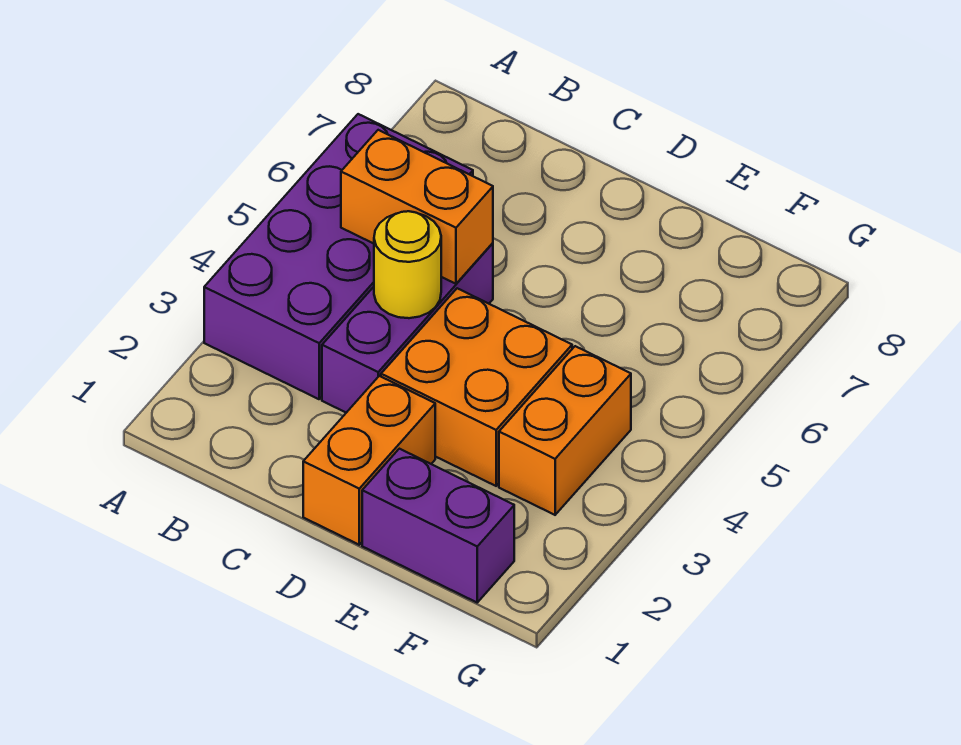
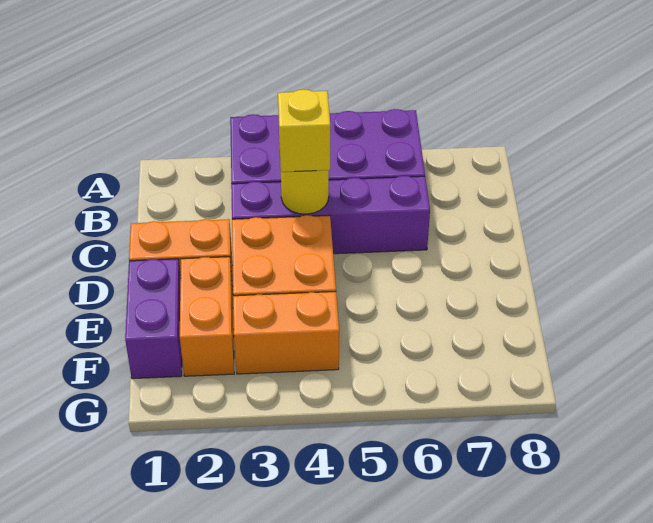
orange brick B5:C5 level 2 -> orange brick E2:F2 level 1
purple brick C3:C5 level 1 -> purple brick C3:C6 level 1
none -> yellow brick C4 level 3

